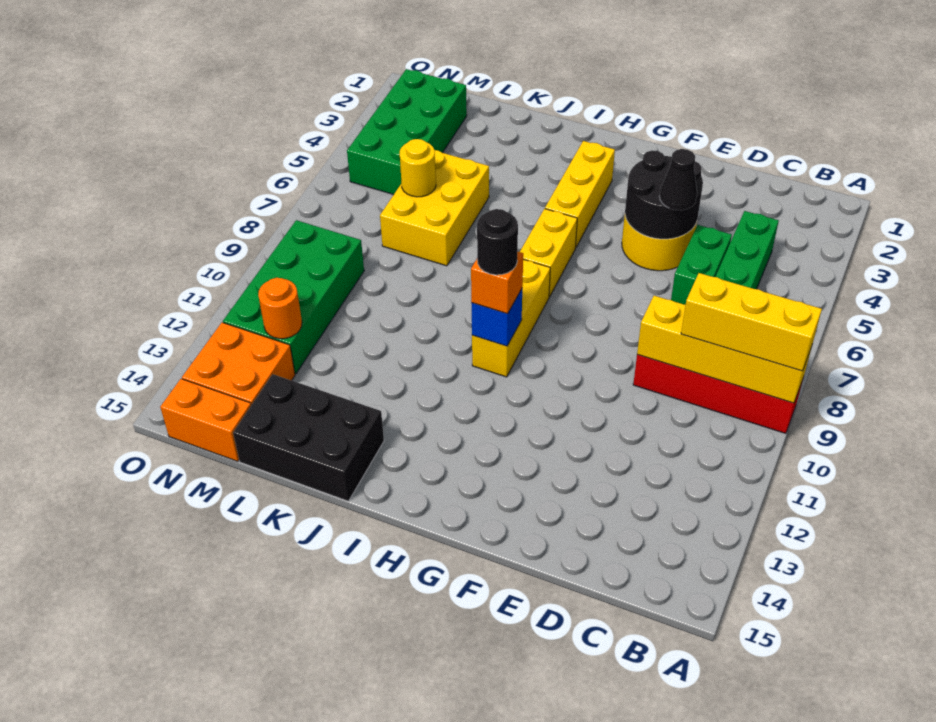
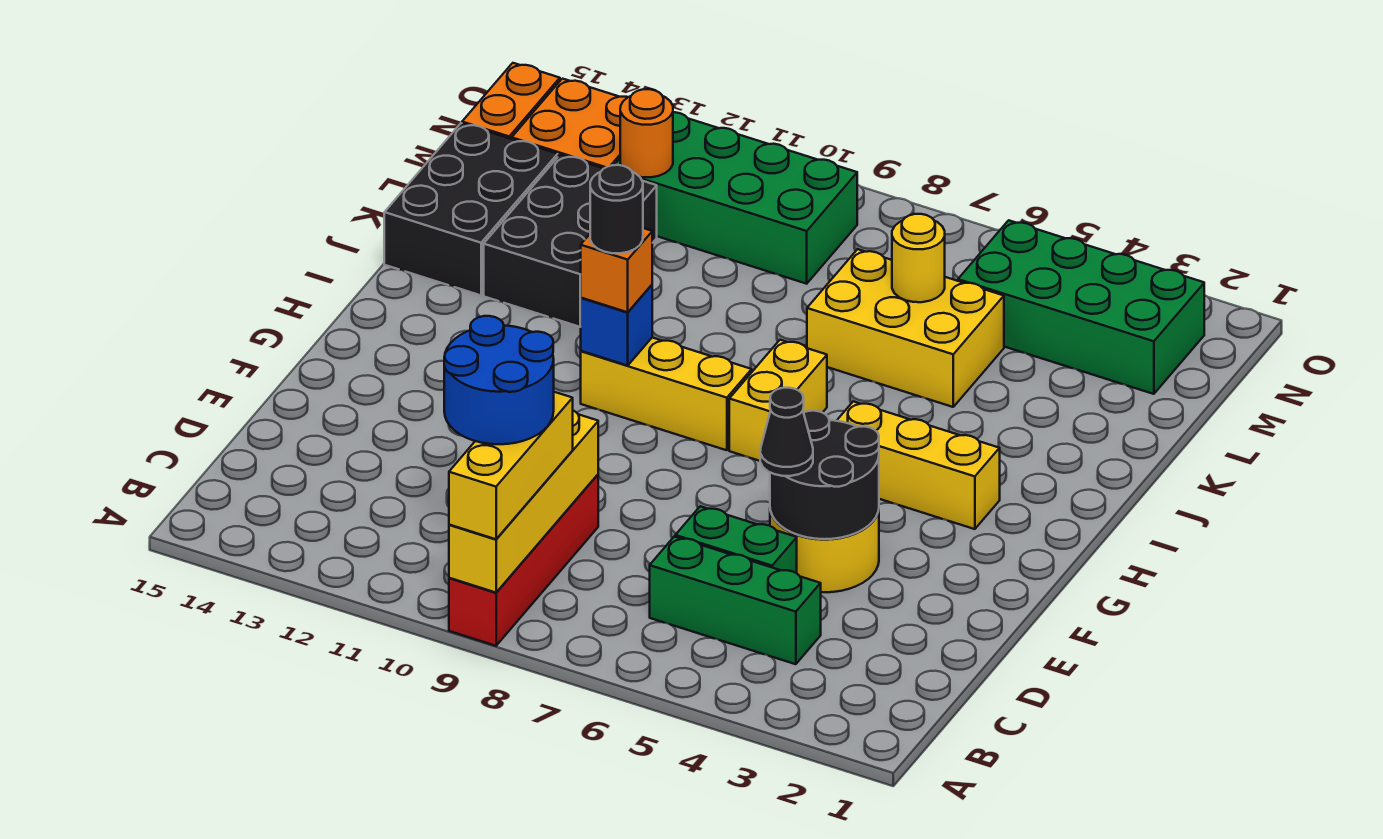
none -> blue round brick B9:C10 level 4
yellow brick H6:H7 level 1 -> yellow brick H7:I7 level 1
none -> black brick J12:L13 level 1

